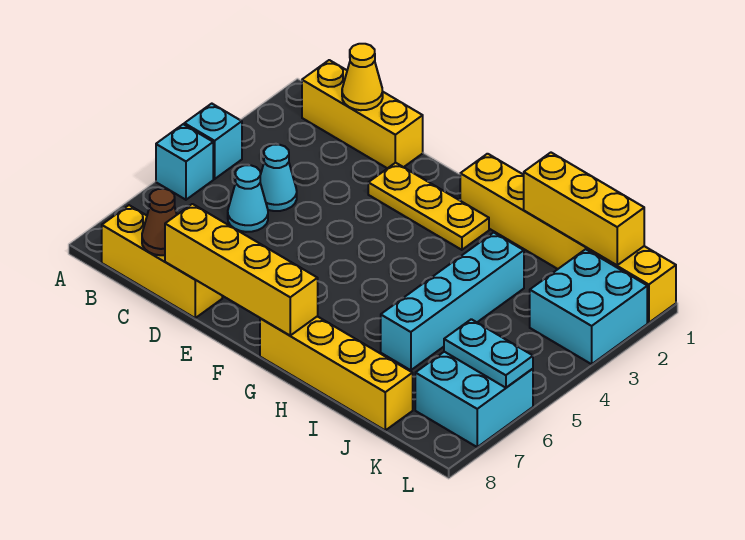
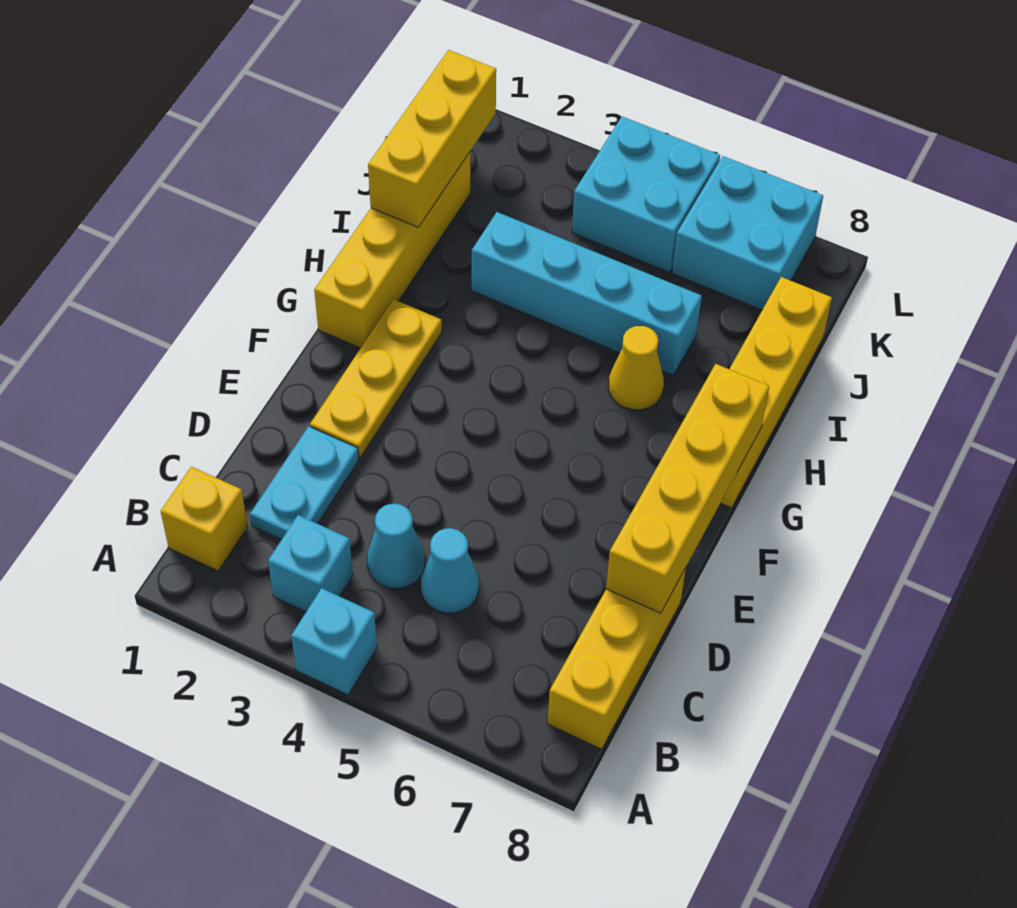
cyan brick A5 level 1 -> cyan brick B3 level 1
yellow brick B1:D1 level 1 -> yellow brick B1 level 1
yellow cone C1 level 2 -> yellow cone H6 level 1
brown cone C8 level 2 -> none
yellow brick G1:L1 level 1 -> yellow brick G1:J1 level 1
cyan brick K2:L3 level 1 -> cyan brick K4:L5 level 1
cyan plate K6:L6 level 2 -> cyan plate C2:D2 level 1

